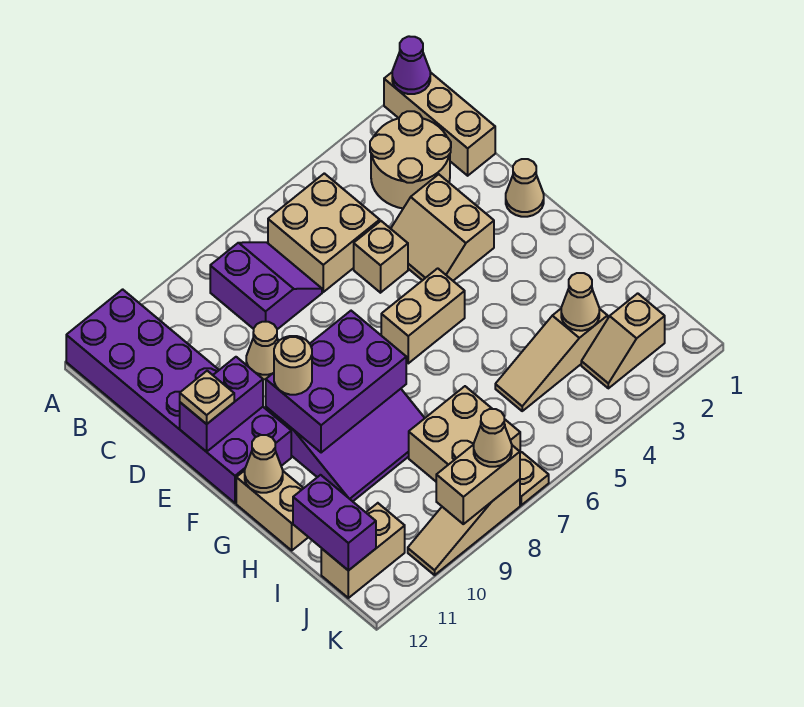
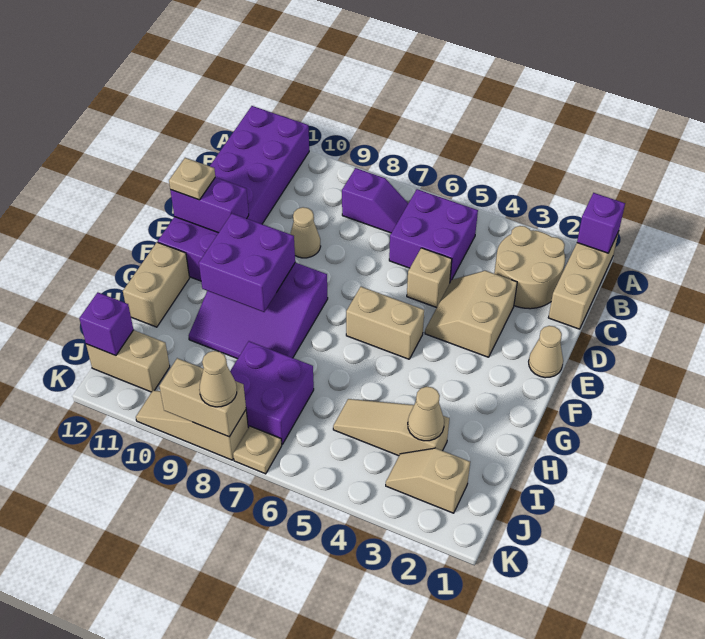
purple cone A1 level 2 -> purple brick A1 level 2
tan brick B5:C6 level 1 -> purple brick B5:C6 level 1
purple slope B7:C8 level 1 top 8 -> purple slope B7:B8 level 1 top 8
purple brick F8:G10 level 2 -> purple brick F9:G10 level 2
tan round brick F10 level 3 -> none
tan cone G12 level 2 -> none
tan brick I7:J8 level 1 -> purple brick I7:J8 level 1
purple brick I12:J12 level 2 -> purple brick J12 level 2

